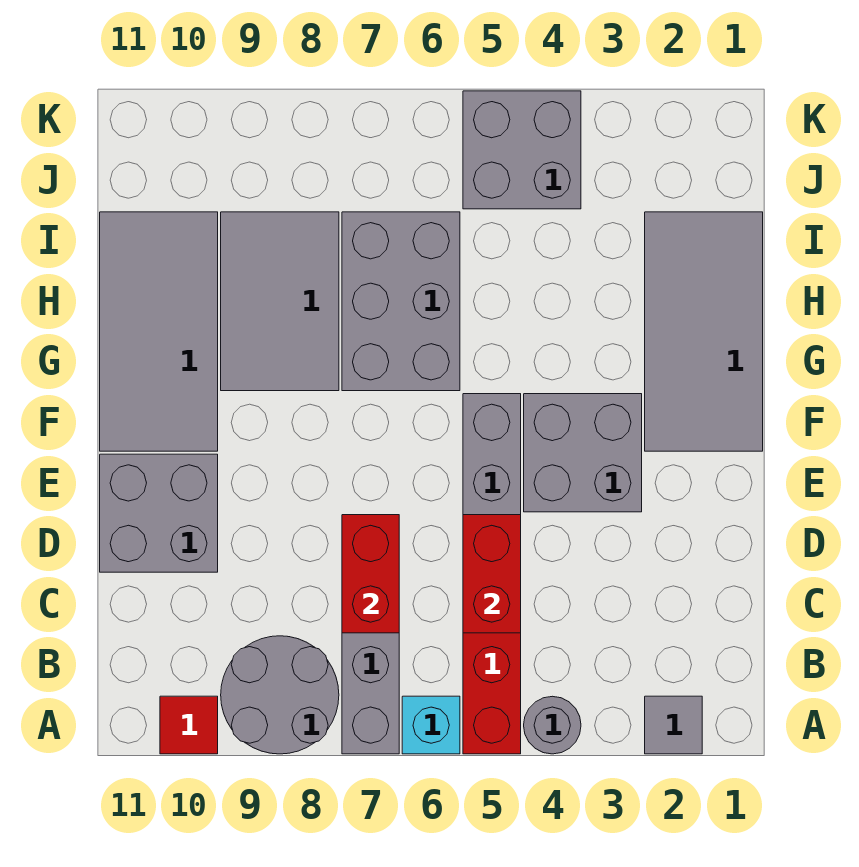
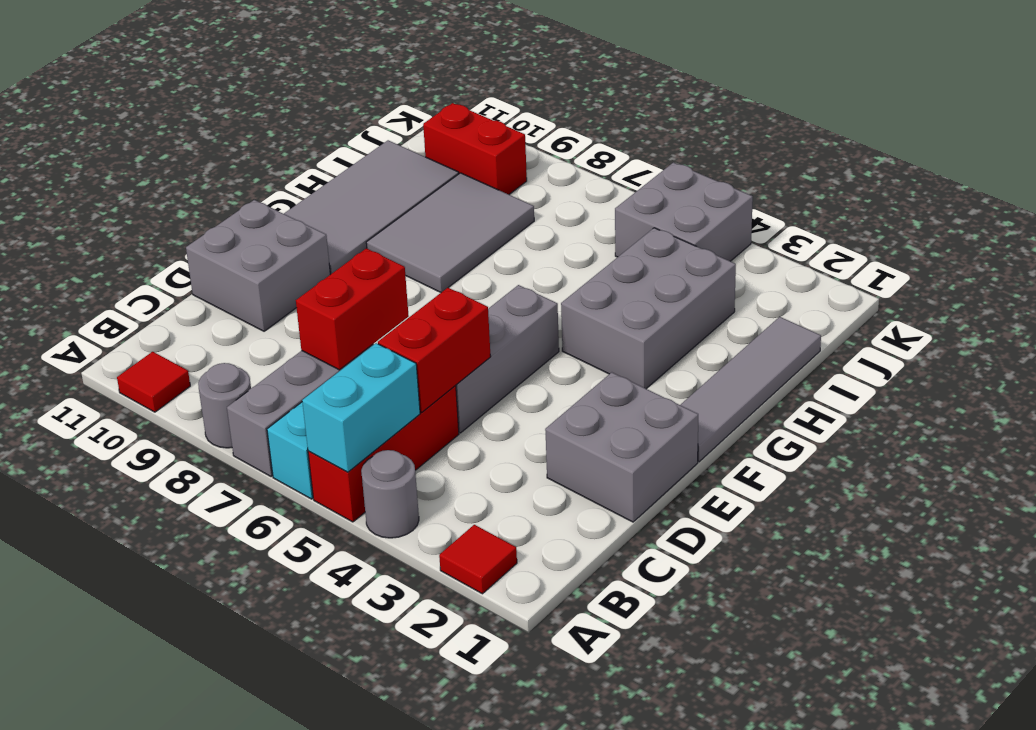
grey tile A2 level 1 -> red tile A2 level 1
none -> cyan brick A5:B5 level 2
grey round brick A8:B9 level 1 -> grey round brick A8 level 1
grey brick E3:F4 level 1 -> grey brick D1:E2 level 1
grey tile F1:I2 level 1 -> grey tile F1:I1 level 1
grey brick G6:I7 level 1 -> grey brick G3:I4 level 1
none -> red brick J9:J10 level 1

